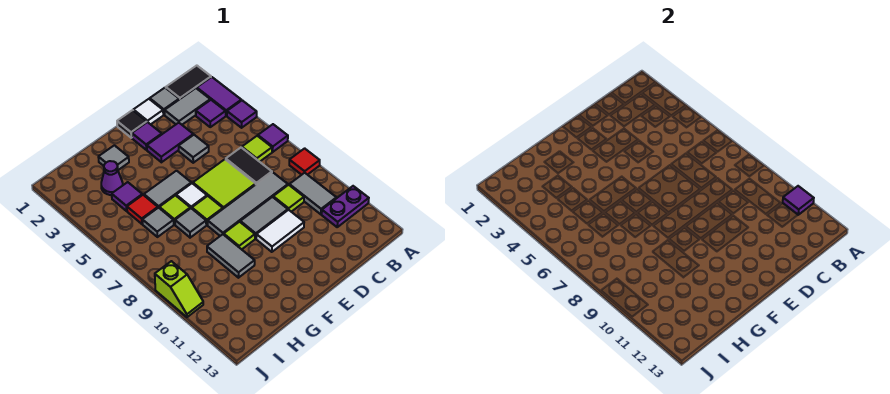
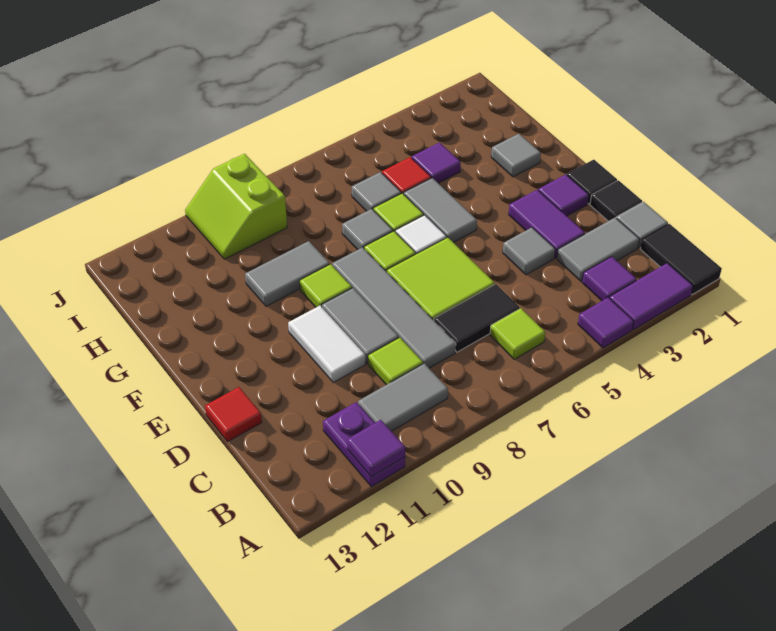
purple tile A6 level 1 -> none
red tile A8 level 1 -> red tile D13 level 1
grey tile B2:C2 level 1 -> grey tile C2:C3 level 1
white tile D1 level 1 -> black tile D1 level 1
purple cone H3 level 1 -> none
lime slope J9:J10 level 1 top 9 -> lime slope I9:J10 level 1 top 9

